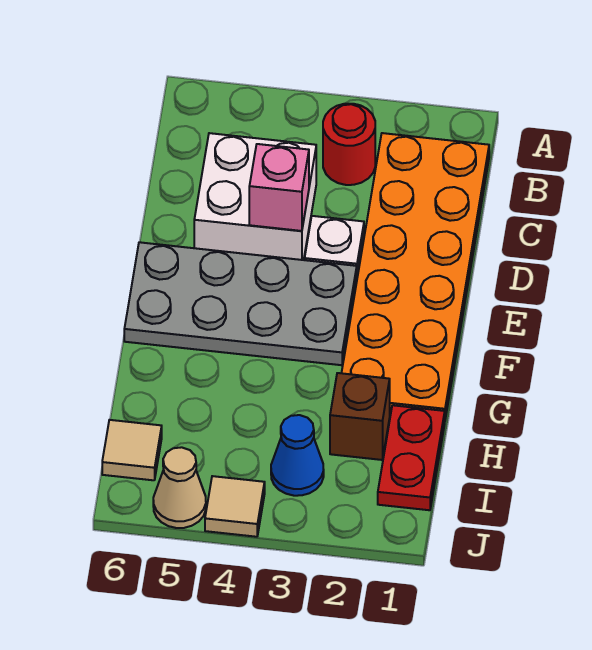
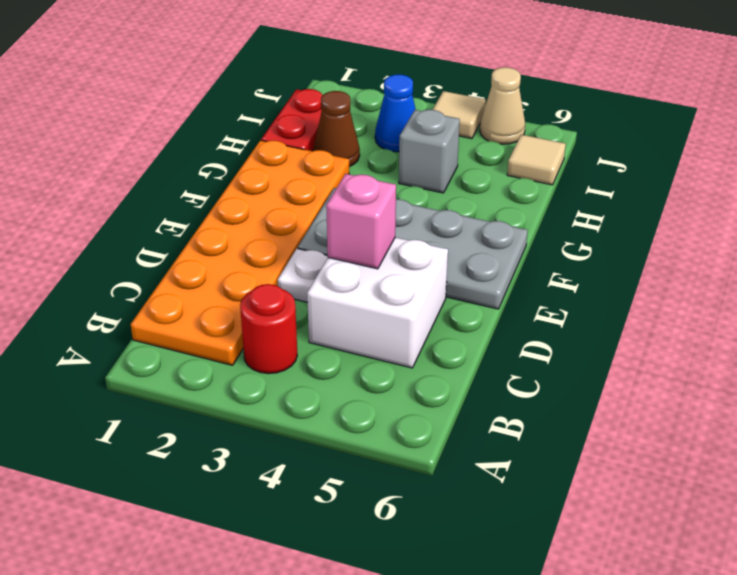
brown brick H2 level 1 -> brown cone H2 level 1
none -> grey brick H4 level 1

